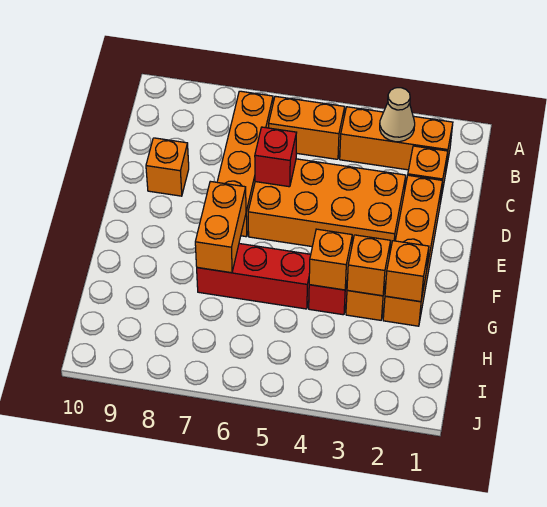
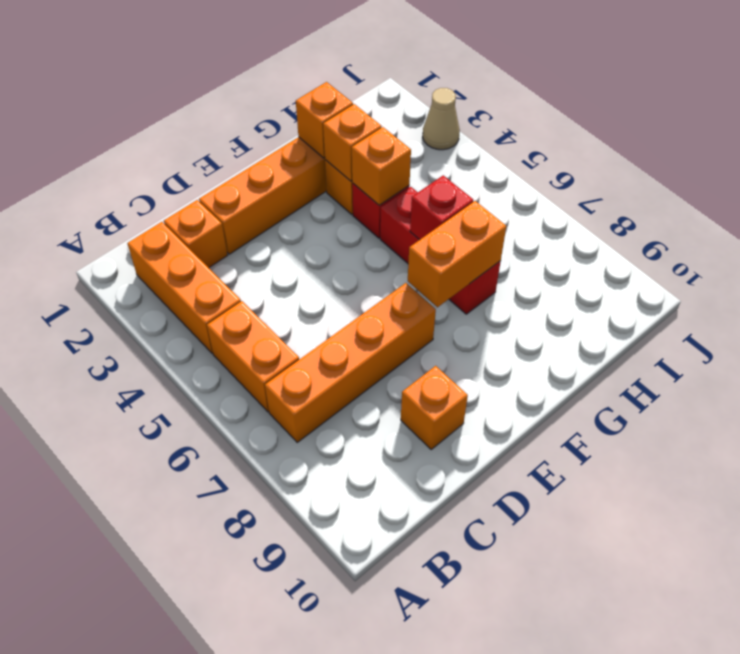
tan cone B3 level 2 -> tan cone J3 level 1
orange brick D3:E6 level 1 -> none
red brick D6 level 2 -> red brick G6 level 2

